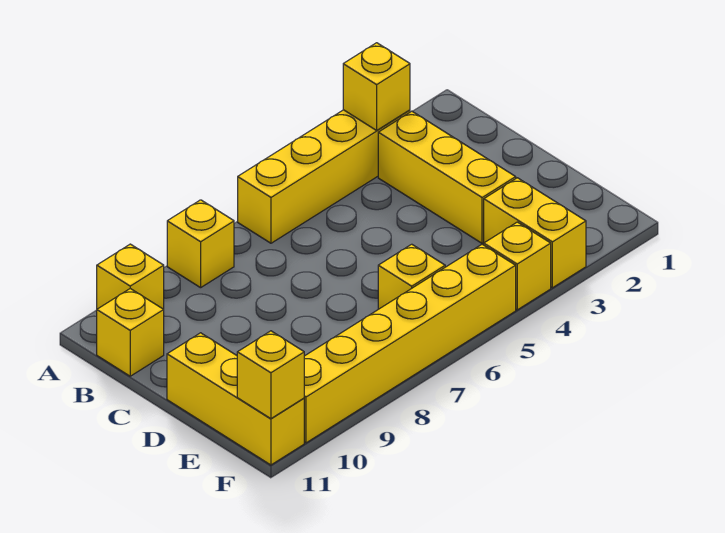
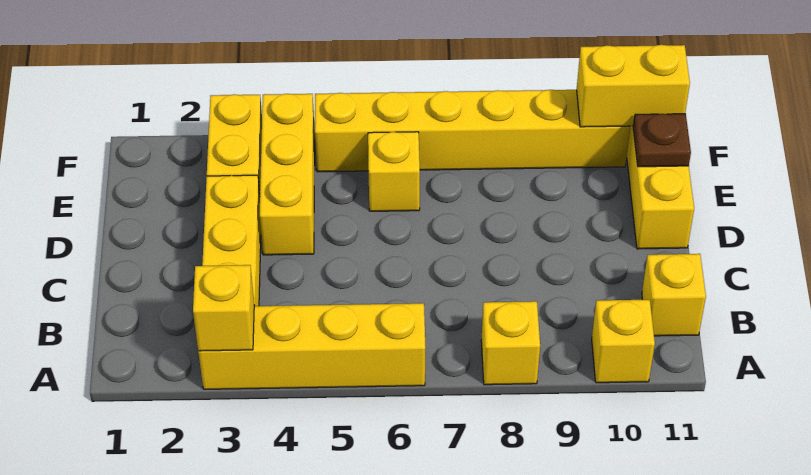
none -> brown plate E11 level 2
yellow brick F4 level 1 -> yellow brick D4:F4 level 1
yellow brick F11 level 2 -> yellow brick F10:F11 level 2

